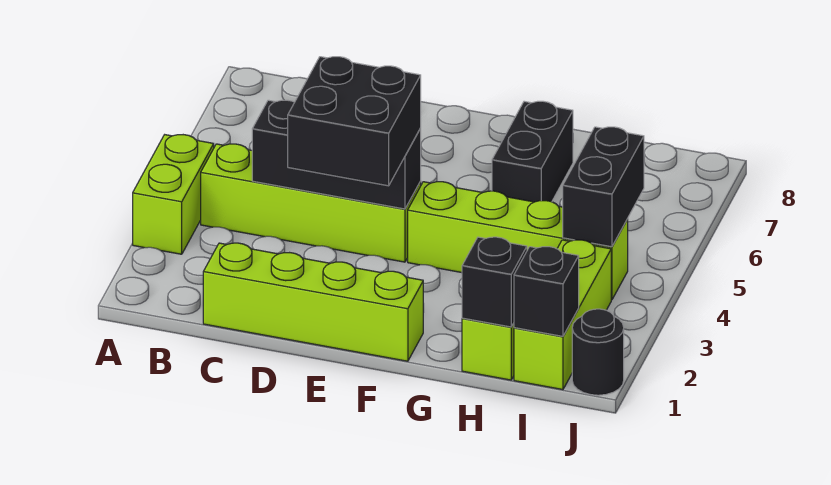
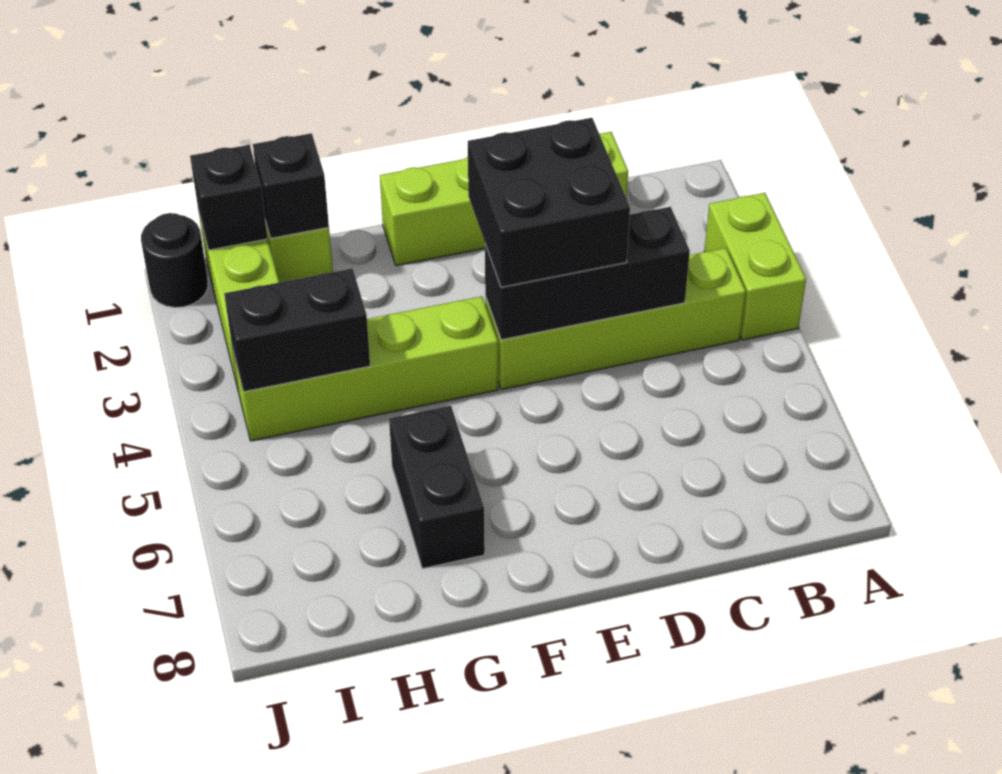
black brick I4:I5 level 2 -> black brick H4:I4 level 2

